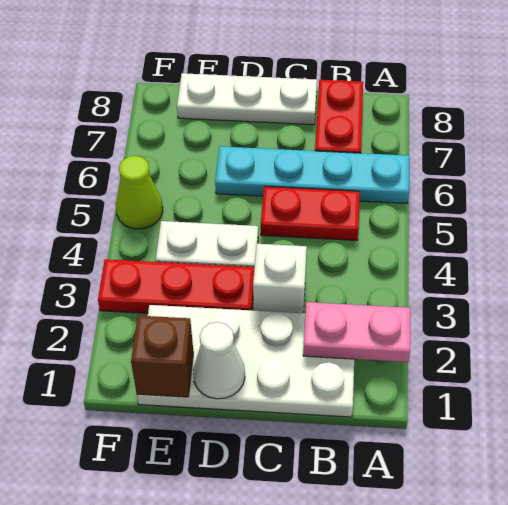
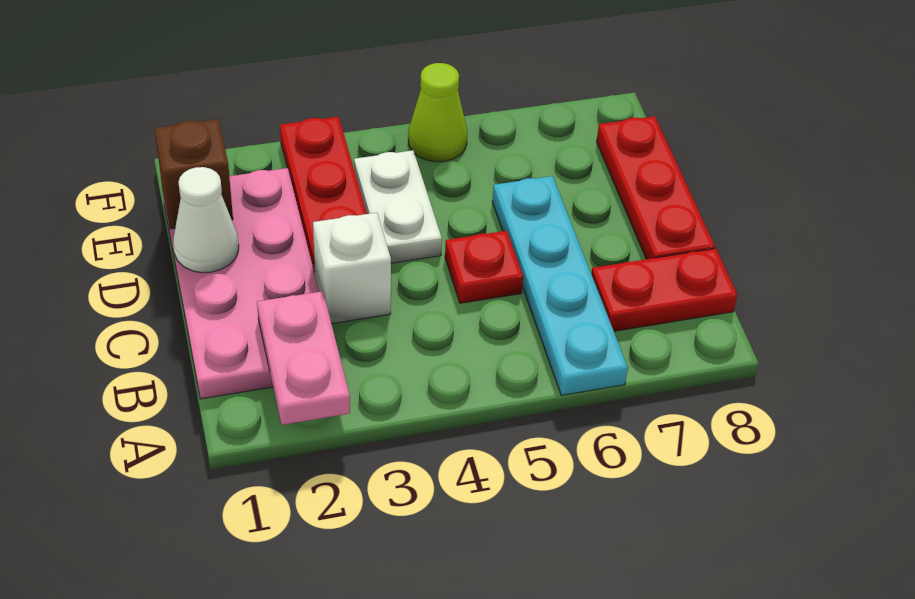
white plate B1:E2 level 1 -> pink plate B1:E2 level 1
red plate B5:C5 level 1 -> red plate C5 level 1
white plate C8:E8 level 1 -> red plate C8:E8 level 1

